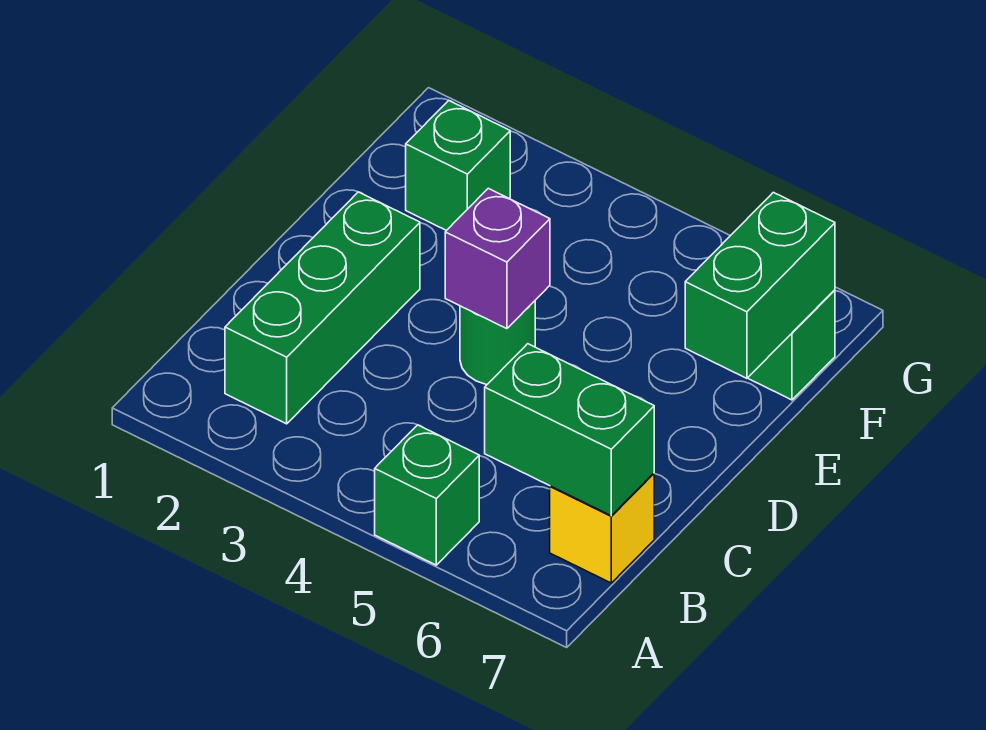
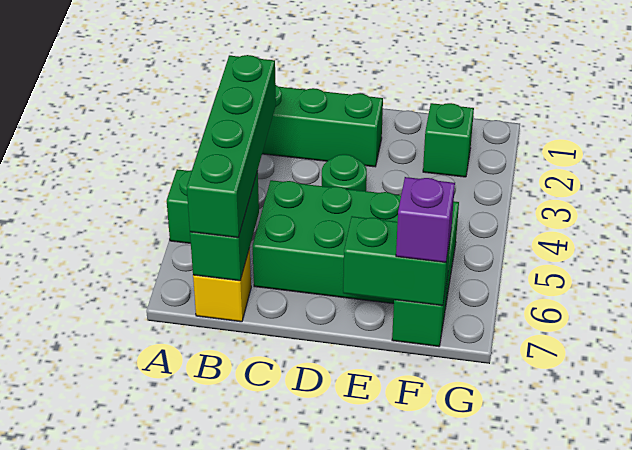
none -> green brick B4:B7 level 3
none -> green brick C5:F6 level 1
purple brick D4 level 2 -> purple brick F7 level 3

